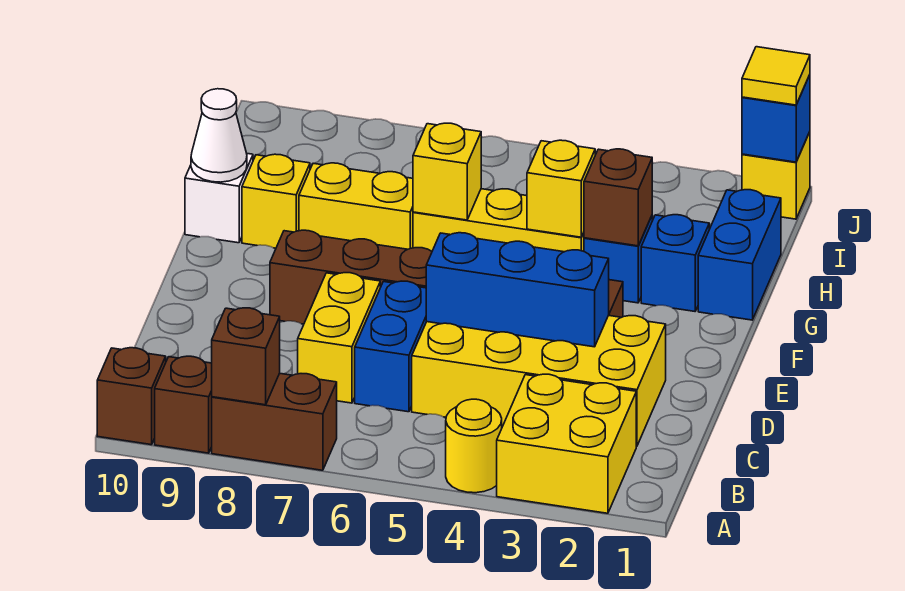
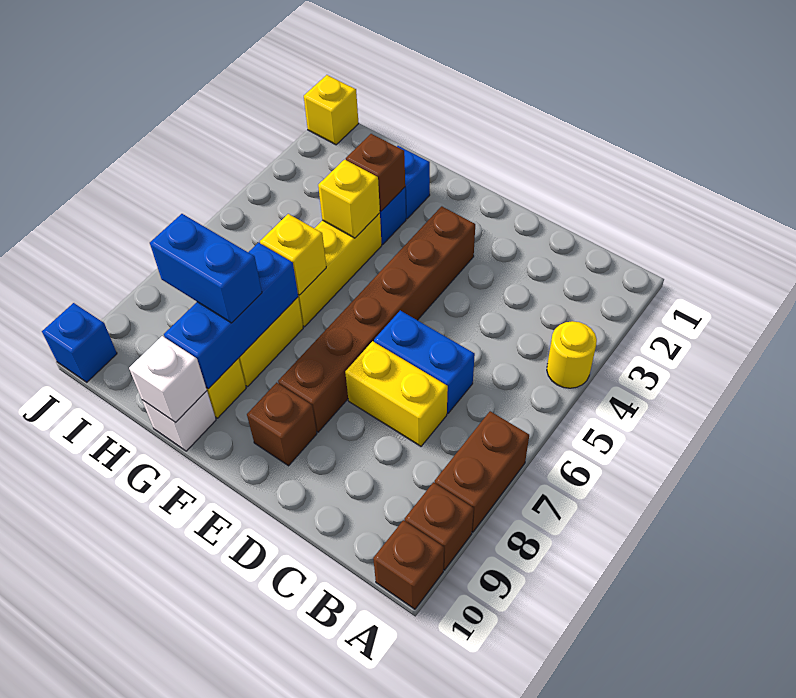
yellow brick A2:B3 level 1 -> none
brown brick A8 level 2 -> brown brick E9 level 1
yellow brick C2:D5 level 1 -> none
blue brick D3:D5 level 2 -> blue brick G7:G9 level 2
blue brick G1:H1 level 1 -> blue brick G8:H8 level 3
white cone G10 level 2 -> white brick G10 level 2
blue brick J1 level 2 -> blue brick J10 level 1
yellow tile J1 level 3 -> none

